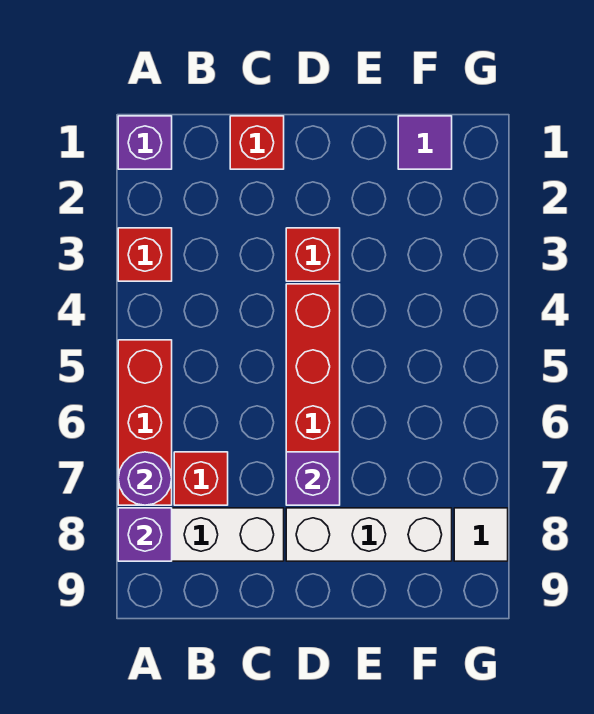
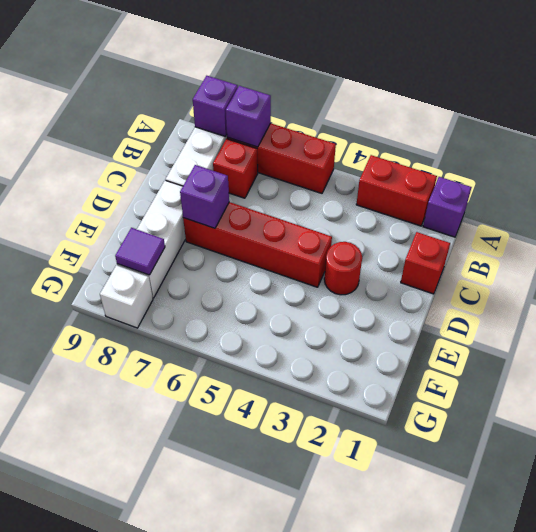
red brick A3 level 1 -> red brick A2:A3 level 1
purple round brick A7 level 2 -> purple brick A7 level 2
red brick D3 level 1 -> red round brick D3 level 1
purple tile F1 level 1 -> purple tile F8 level 2
white tile G8 level 1 -> white brick G8 level 1

